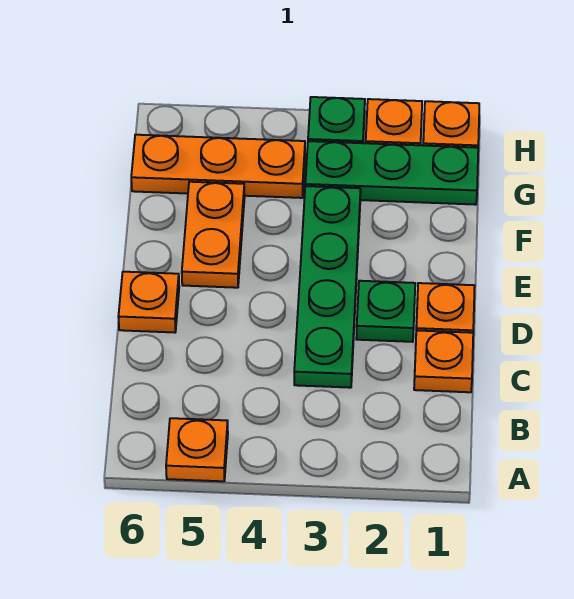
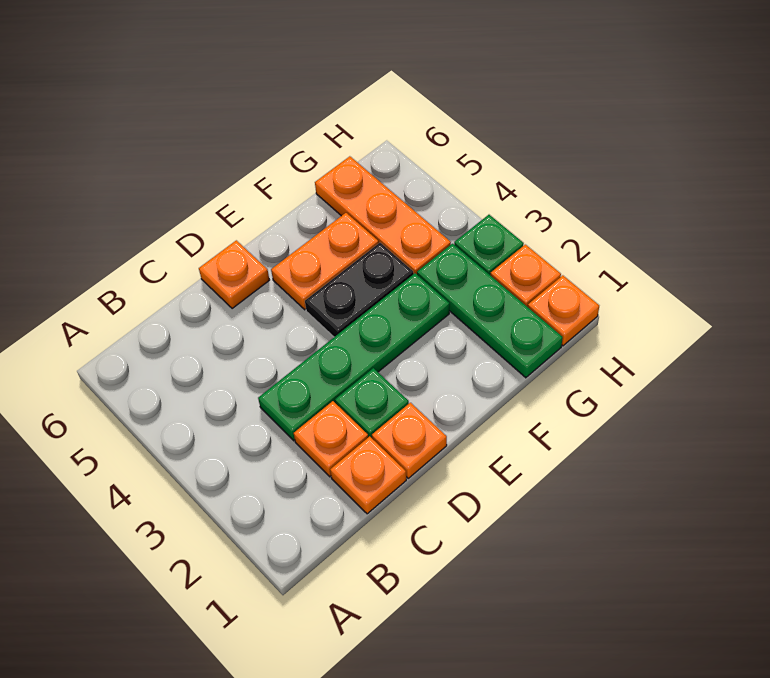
orange plate A5 level 1 -> orange plate C2 level 1
none -> black plate E4:F4 level 1

